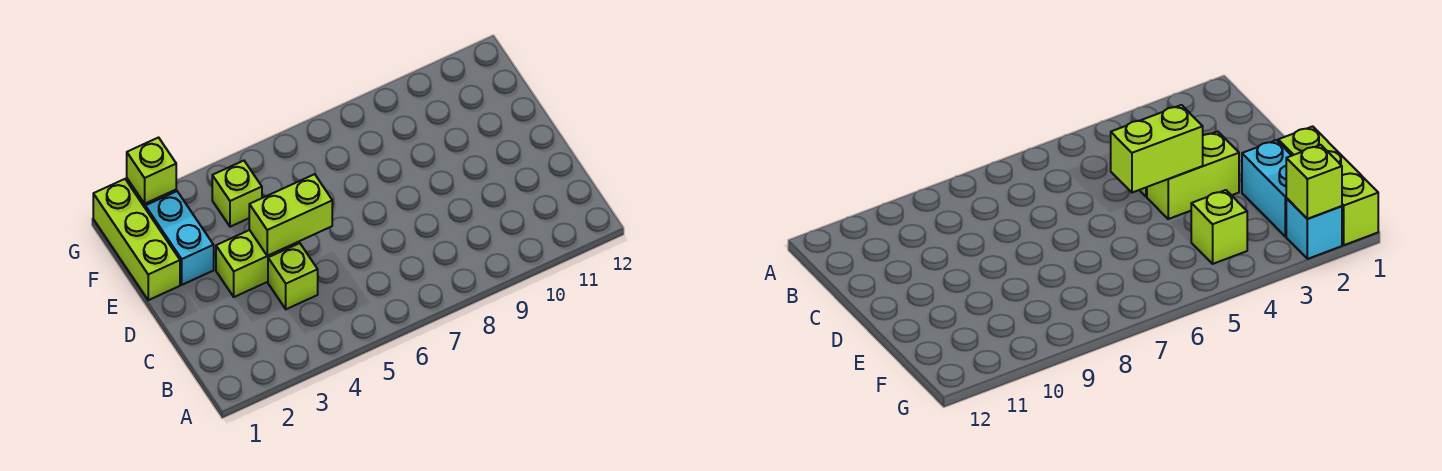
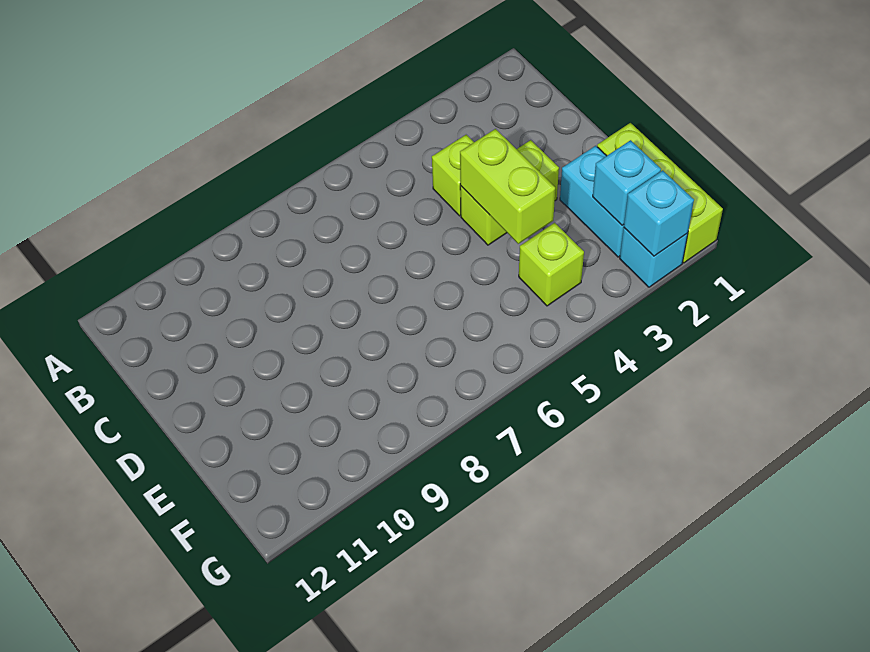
lime brick D4:D5 level 2 -> lime brick D4:E4 level 2
none -> cyan brick F2 level 2
lime brick G2 level 2 -> cyan brick G2 level 2

